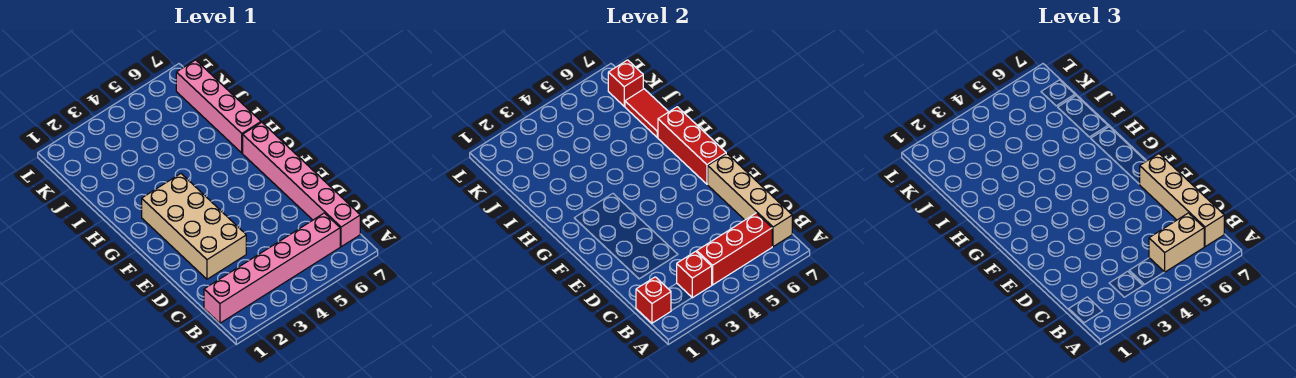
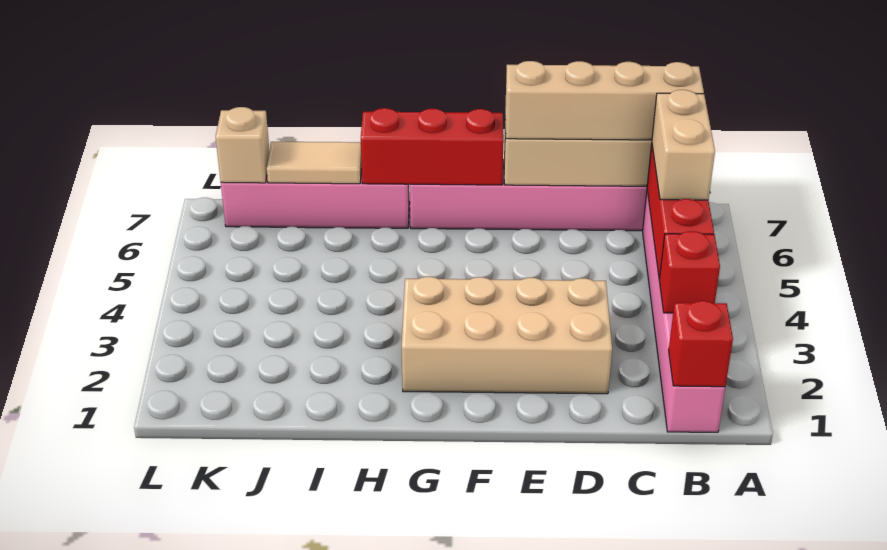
red tile I7:J7 level 2 -> tan tile I7:J7 level 2
red brick K7 level 2 -> tan brick K7 level 2

